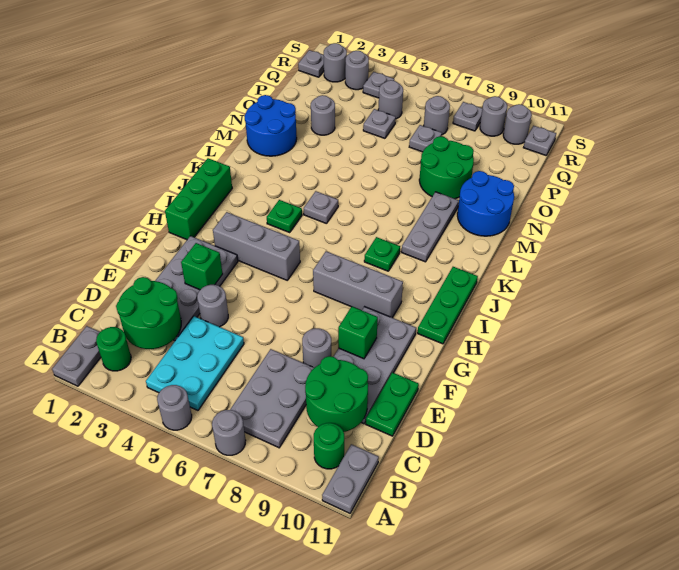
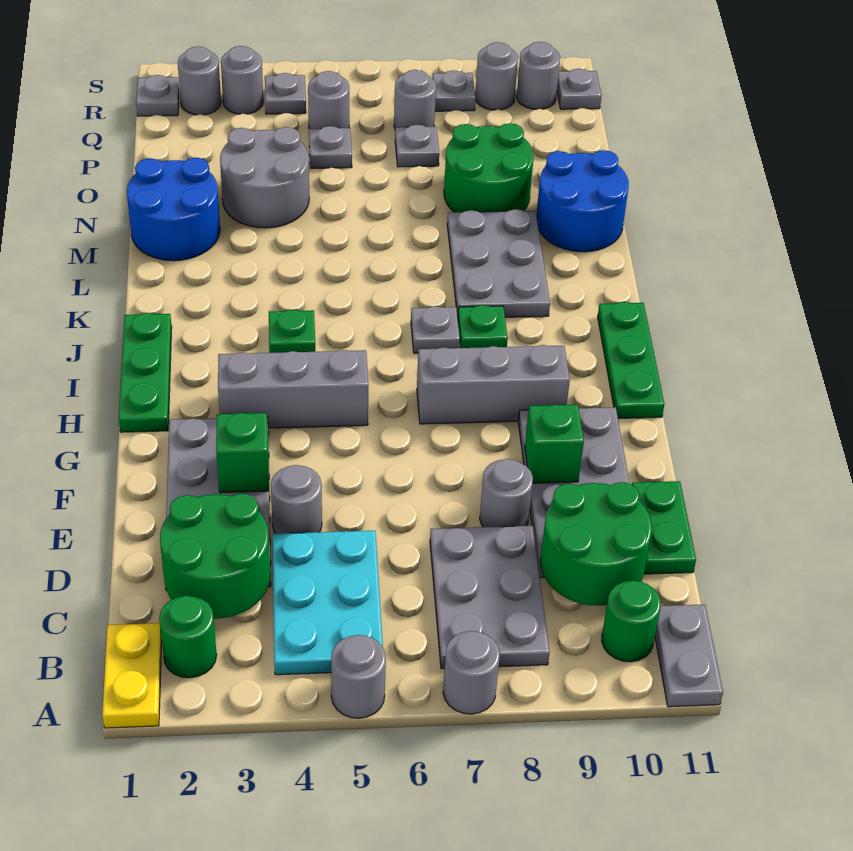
grey plate A1:B1 level 1 -> yellow plate A1:B1 level 1
green brick H1:J1 level 1 -> green plate H1:J1 level 1
grey plate K5 level 1 -> grey plate J7 level 1
grey plate K9:M9 level 1 -> grey plate K8:M9 level 1
grey round brick O3 level 1 -> grey round brick N3:O4 level 1

